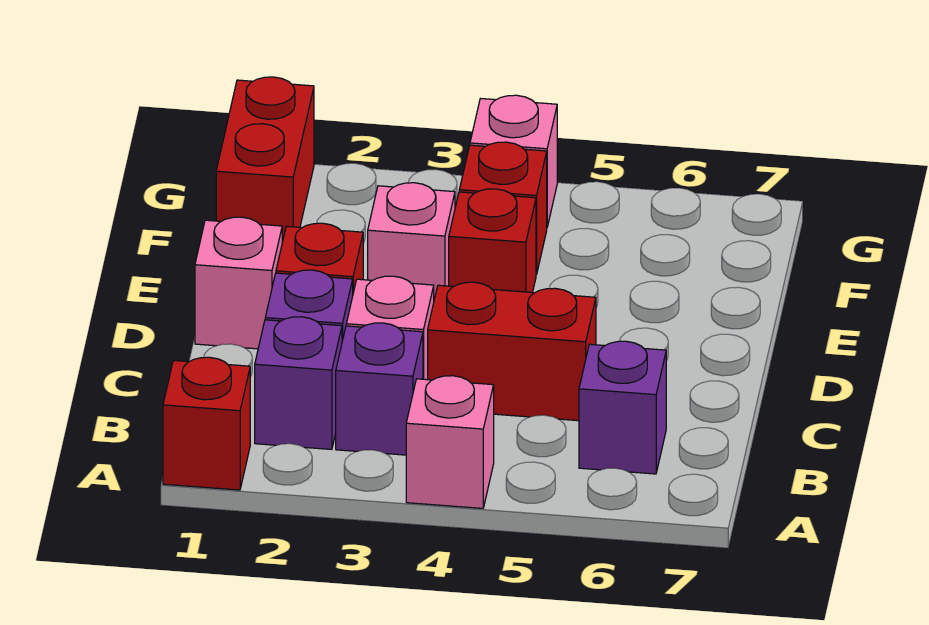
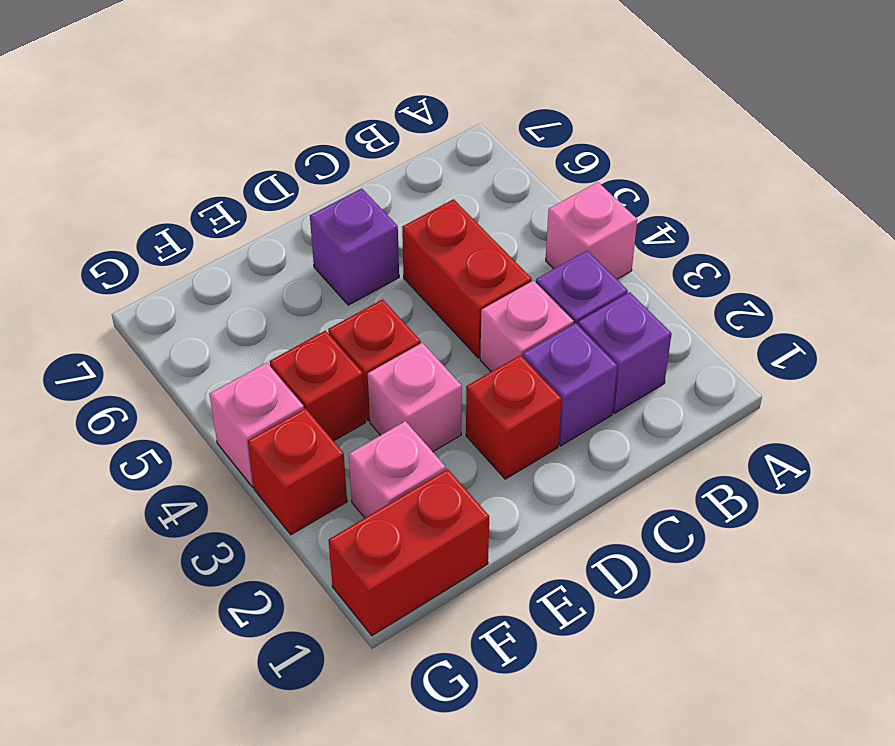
red brick A1 level 1 -> red brick G3 level 1
purple brick B6 level 1 -> purple brick D6 level 1
pink brick D1 level 1 -> pink brick F2 level 1

